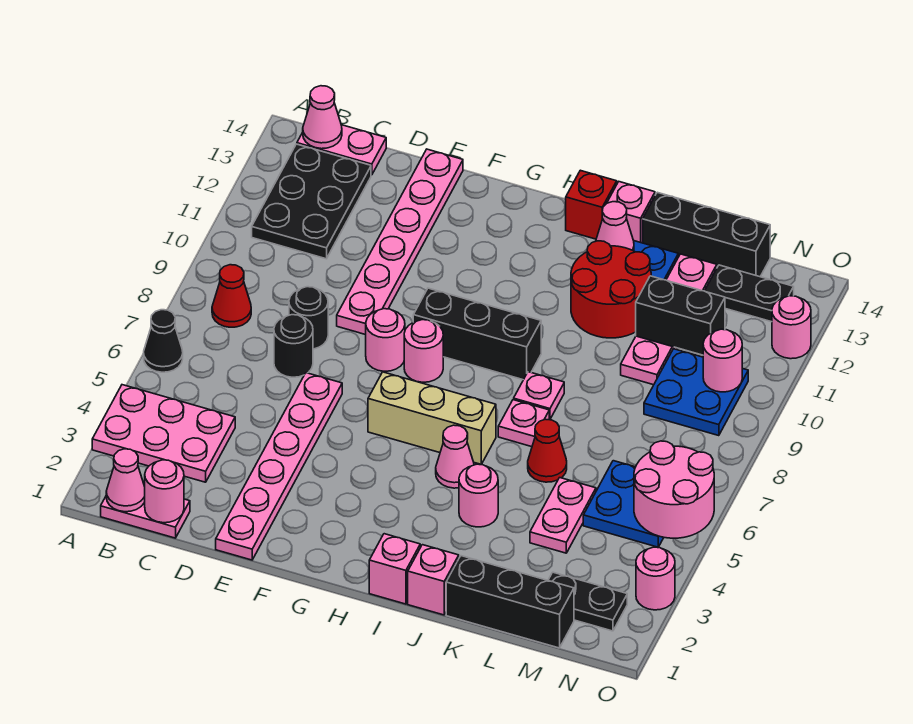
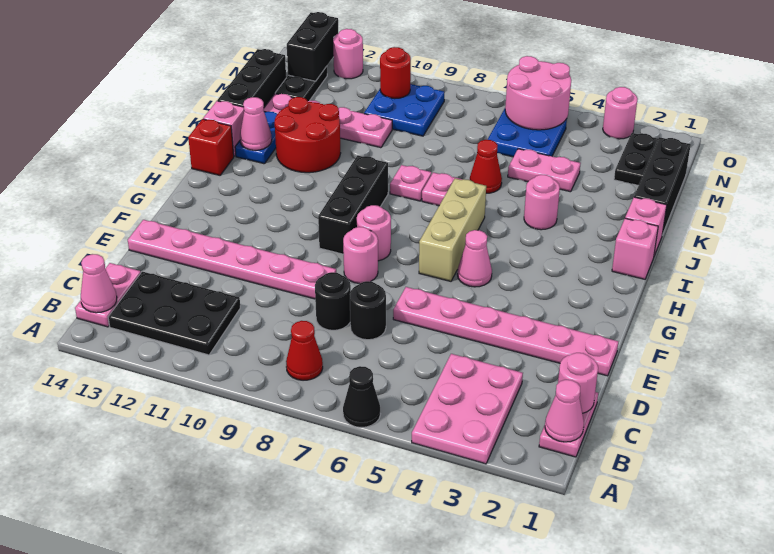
pink cone I5 level 1 -> pink cone G5 level 1
black brick L11:M11 level 2 -> black brick N13:O13 level 2
pink round brick N10 level 2 -> red round brick N10 level 2

